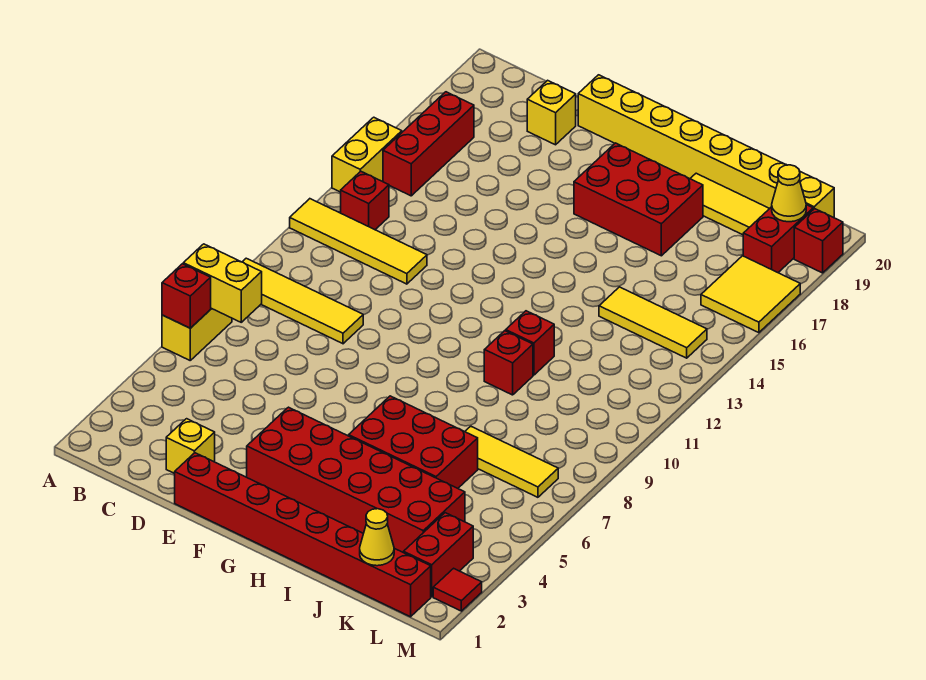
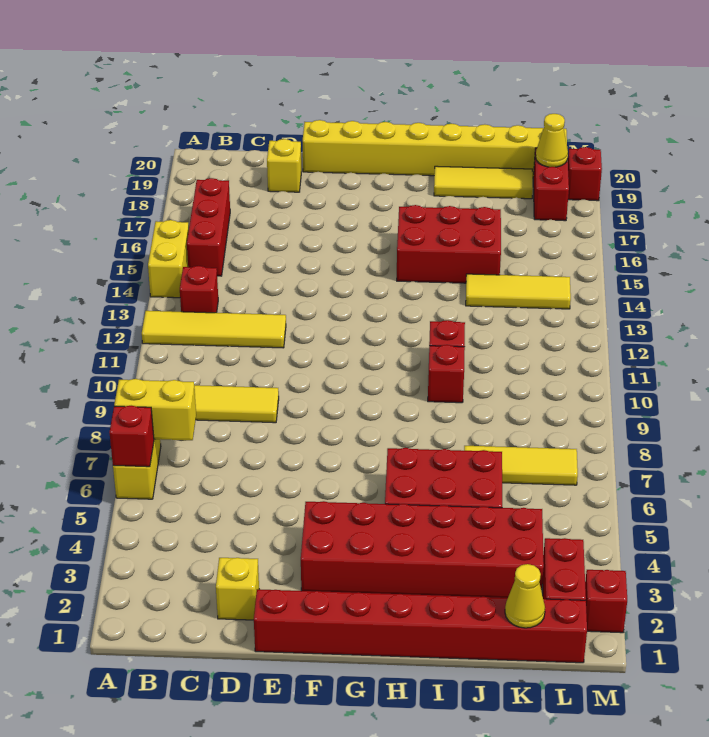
red brick G17:I18 level 1 -> red brick H15:J16 level 1
yellow tile L16:M17 level 1 -> none
red tile M2 level 1 -> red brick M2 level 1

